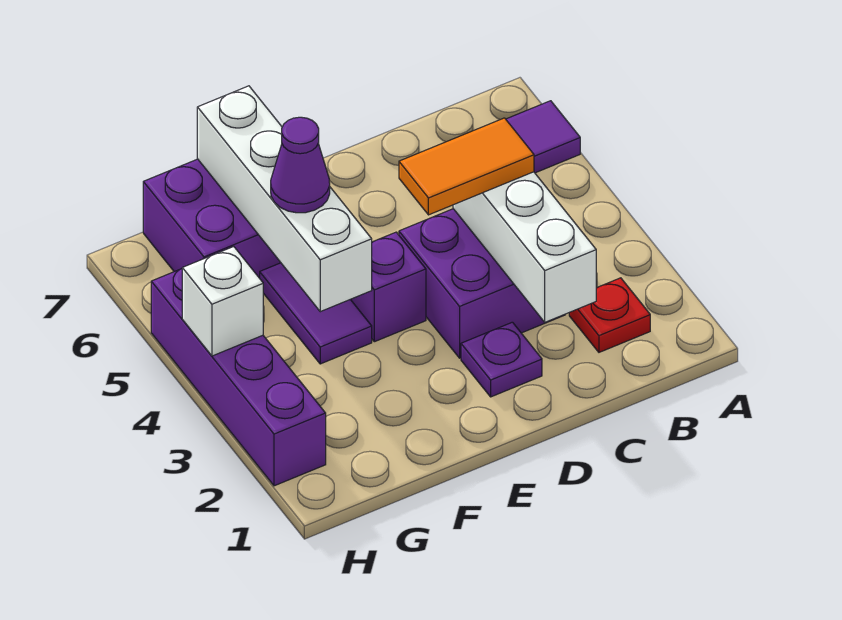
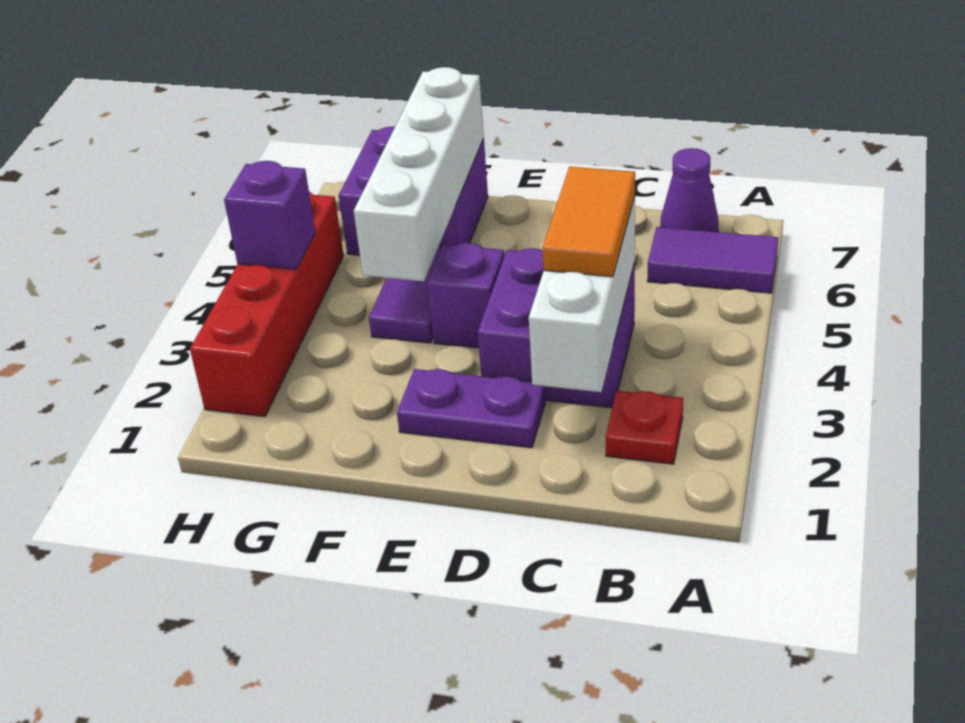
orange tile C4:D4 level 3 -> orange tile C3:C4 level 3
purple plate D2 level 1 -> purple plate D2:E2 level 1
purple cone F5 level 3 -> purple cone B7 level 1
purple brick H2:H5 level 1 -> red brick H2:H5 level 1
white brick H4 level 2 -> purple brick H4 level 2

